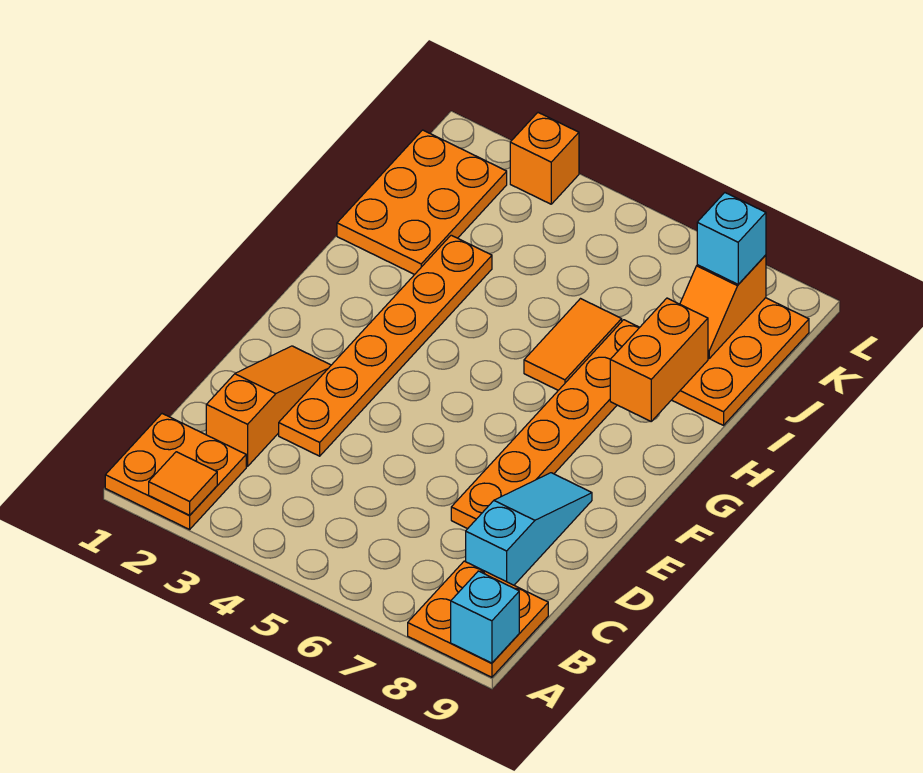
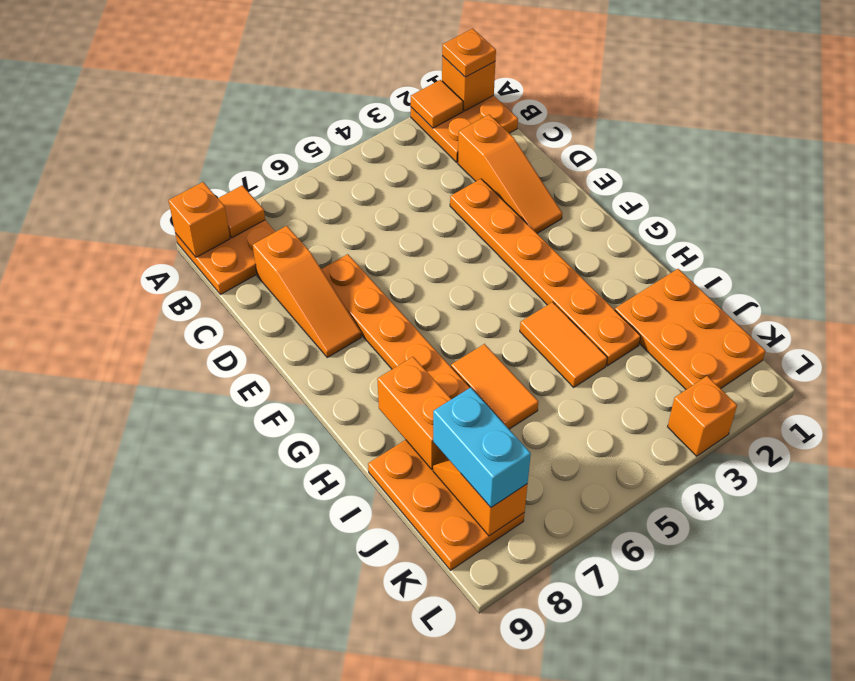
none -> orange brick A1 level 2
none -> orange plate A1 level 3
none -> orange tile A8 level 2
cyan brick A9 level 2 -> orange brick A9 level 2
cyan slope C8:E8 level 1 top C -> orange slope C8:E8 level 1 top C
none -> orange tile H4:I4 level 1
cyan brick K8 level 3 -> cyan brick J8:K8 level 3

